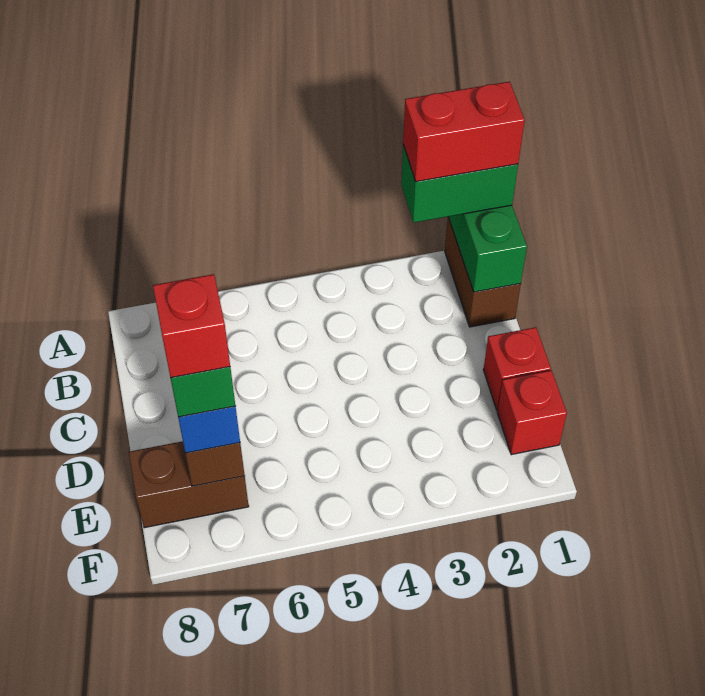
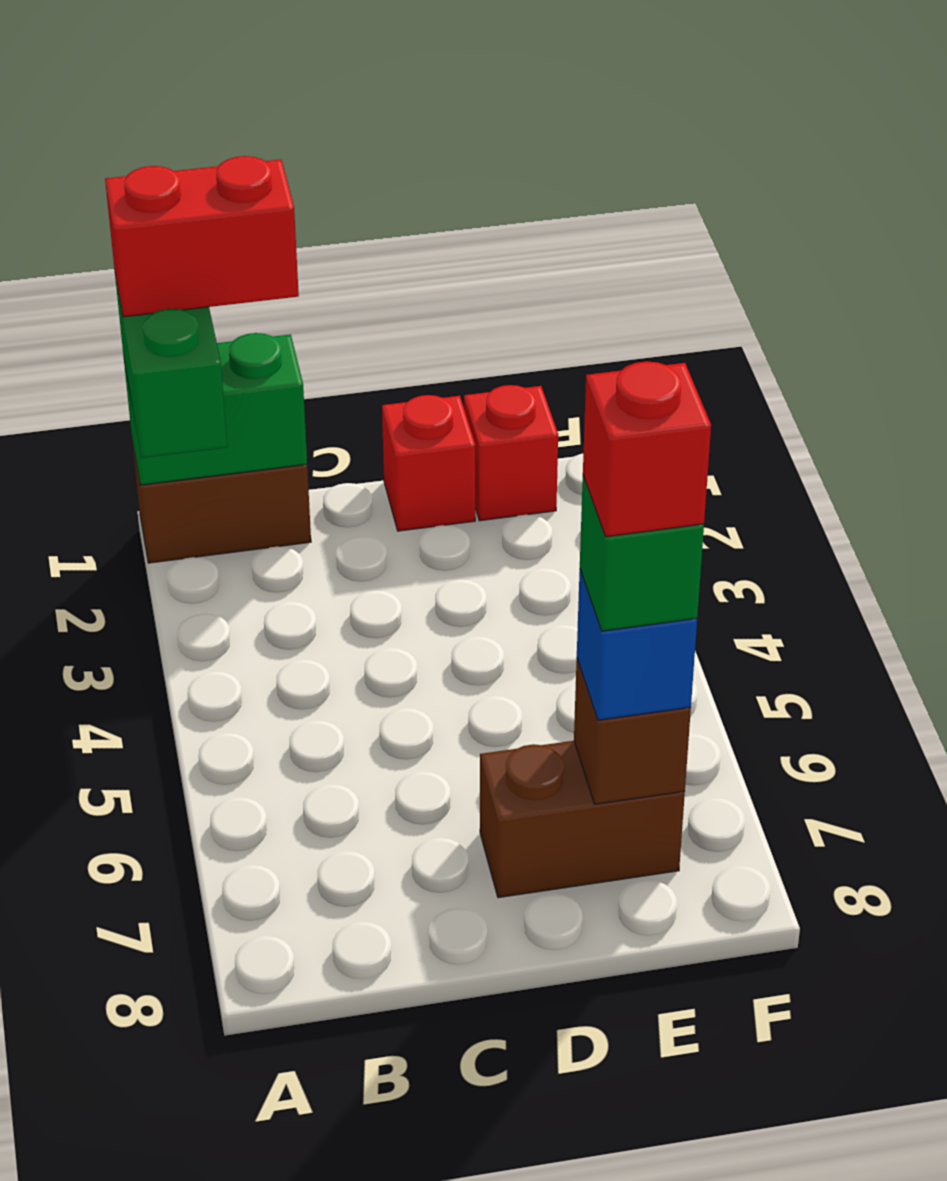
red brick A1:A2 level 4 -> red brick A1:B1 level 4
brown brick E7:E8 level 1 -> brown brick D7:E7 level 1

